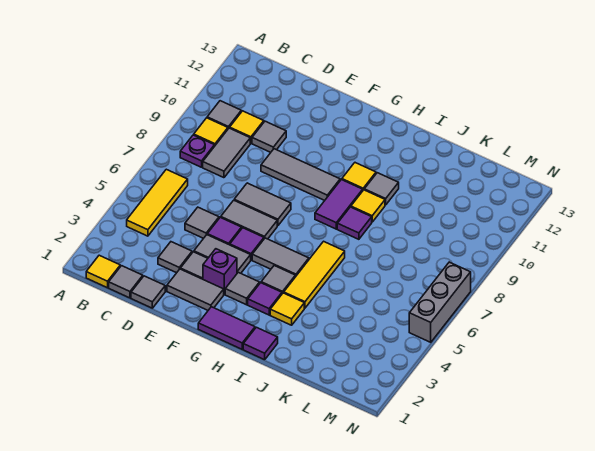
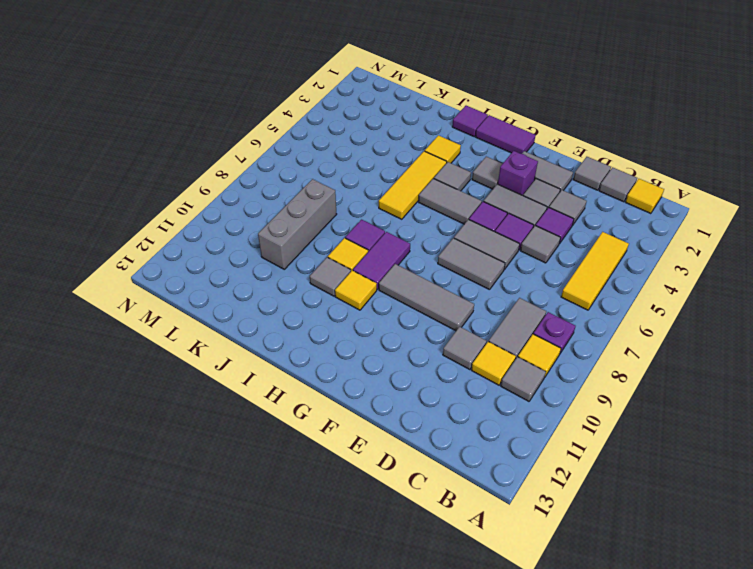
purple tile H3 level 1 -> purple tile D4 level 1
grey brick N5:N7 level 1 -> grey brick K8:K10 level 1

